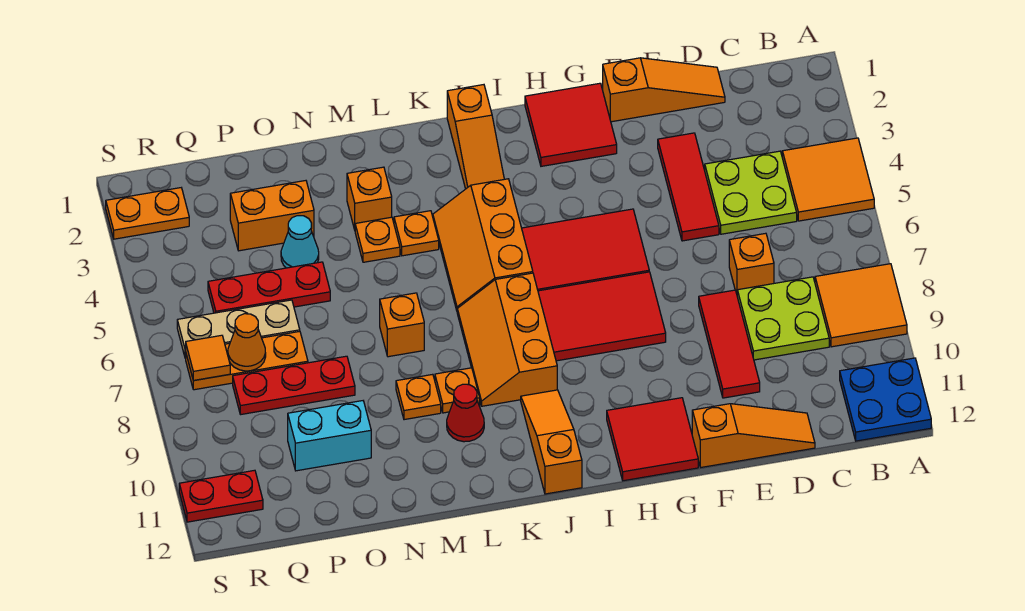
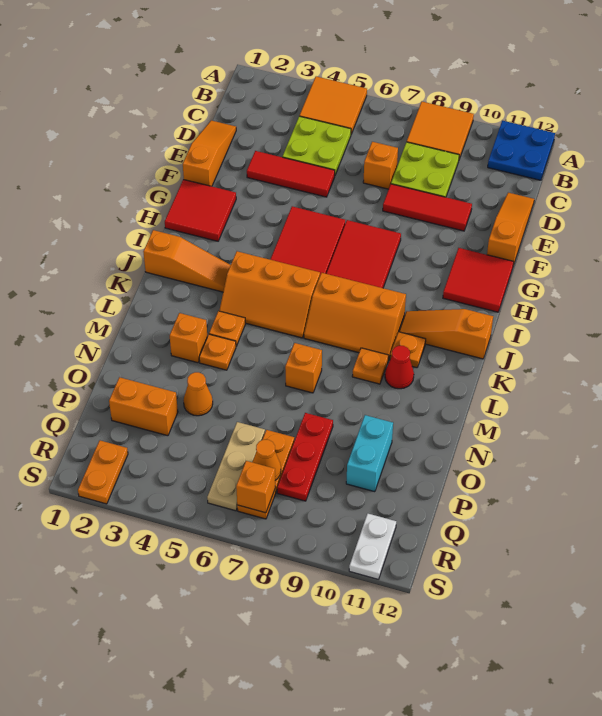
orange plate M9 level 1 -> orange plate K10 level 1
orange brick O3:P3 level 1 -> orange brick P2:P3 level 1
cyan cone O4 level 1 -> orange cone O4 level 1
red plate O5:Q5 level 1 -> none
orange tile R7 level 2 -> orange brick R7 level 2
red plate R11:S11 level 1 -> white plate R11:S11 level 1

